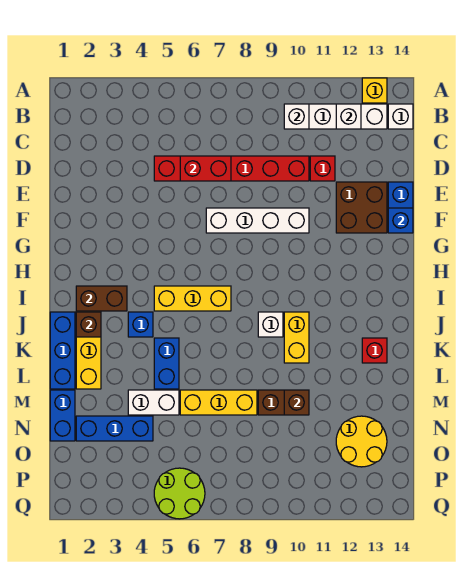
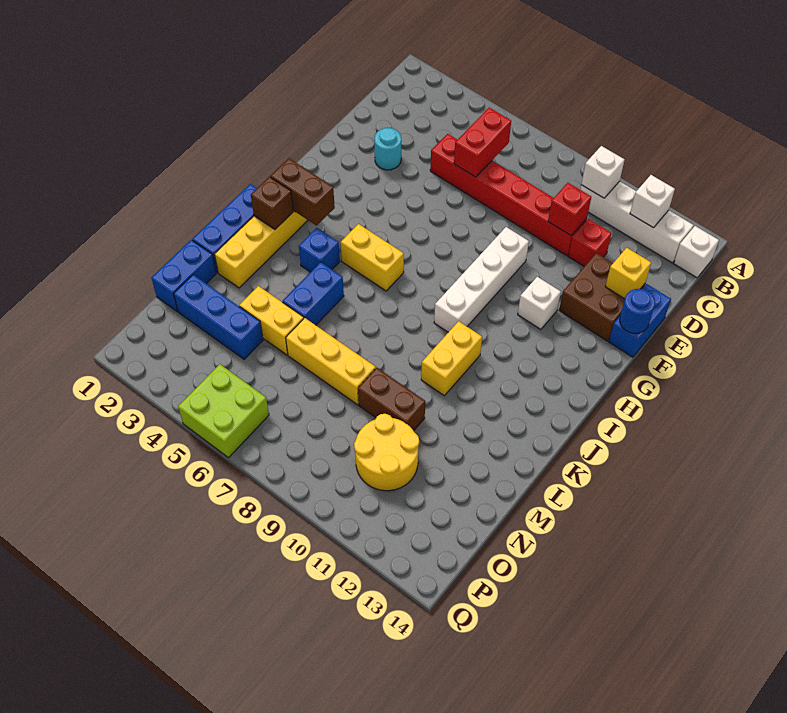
yellow brick A13 level 1 -> yellow brick E13 level 2
red brick D6:D7 level 2 -> red brick C6:D6 level 2
none -> cyan round brick E3 level 1
white brick F7:F10 level 1 -> white brick F9:I9 level 1
blue brick F14 level 2 -> blue round brick F14 level 2
yellow brick I5:I7 level 1 -> yellow brick I5:I6 level 1
white brick J9 level 1 -> white brick G11 level 1
red brick K13 level 1 -> red brick D10 level 2
white brick M4:M5 level 1 -> yellow brick M4:M5 level 1
brown brick M10 level 2 -> none
yellow round brick N12:O13 level 1 -> yellow round brick N10:O11 level 1
lime round brick P5:Q6 level 1 -> lime brick P5:Q6 level 1

